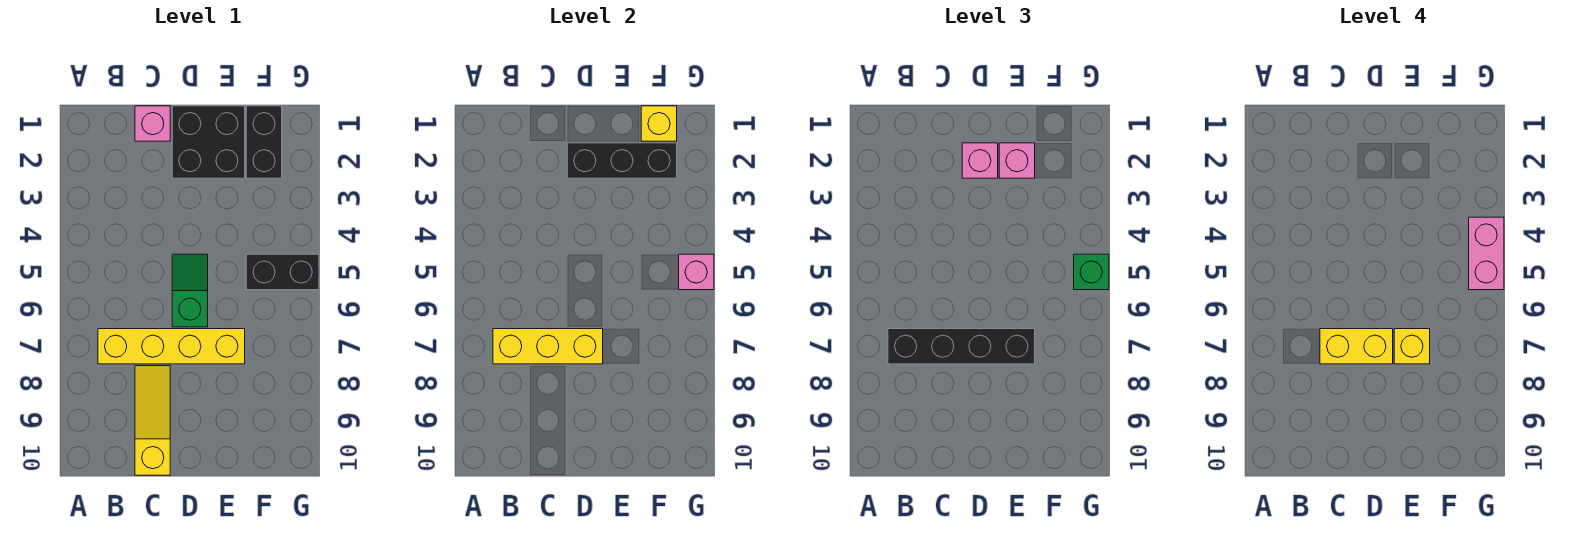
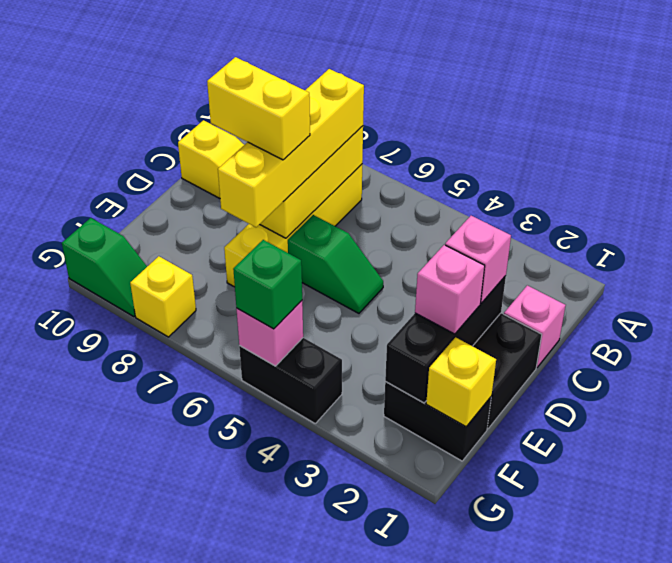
black brick B7:E7 level 3 -> yellow brick B7:E7 level 3
yellow brick C7:D7 level 4 -> yellow brick D7:D8 level 4
yellow brick E7 level 4 -> yellow brick G8 level 1
black brick F5:G5 level 1 -> black brick G4:G5 level 1
pink brick G4:G5 level 4 -> none
none -> green slope G9:G10 level 1 top 10

